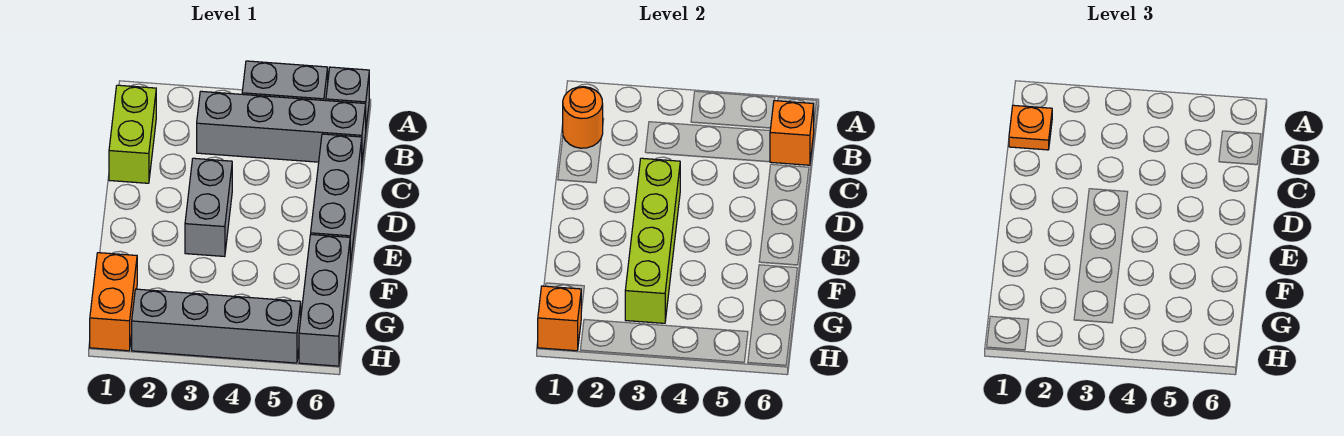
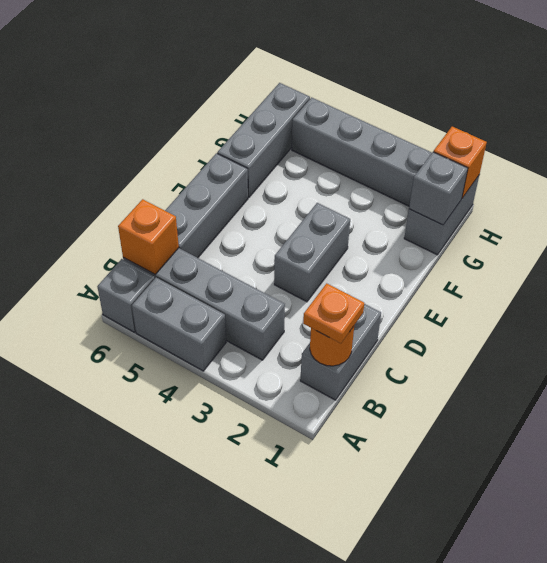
lime brick B1:C1 level 1 -> grey brick B1:C1 level 1
lime brick D3:G3 level 2 -> none
orange brick G1:H1 level 1 -> grey brick G1:H1 level 1
none -> grey brick G1 level 2

